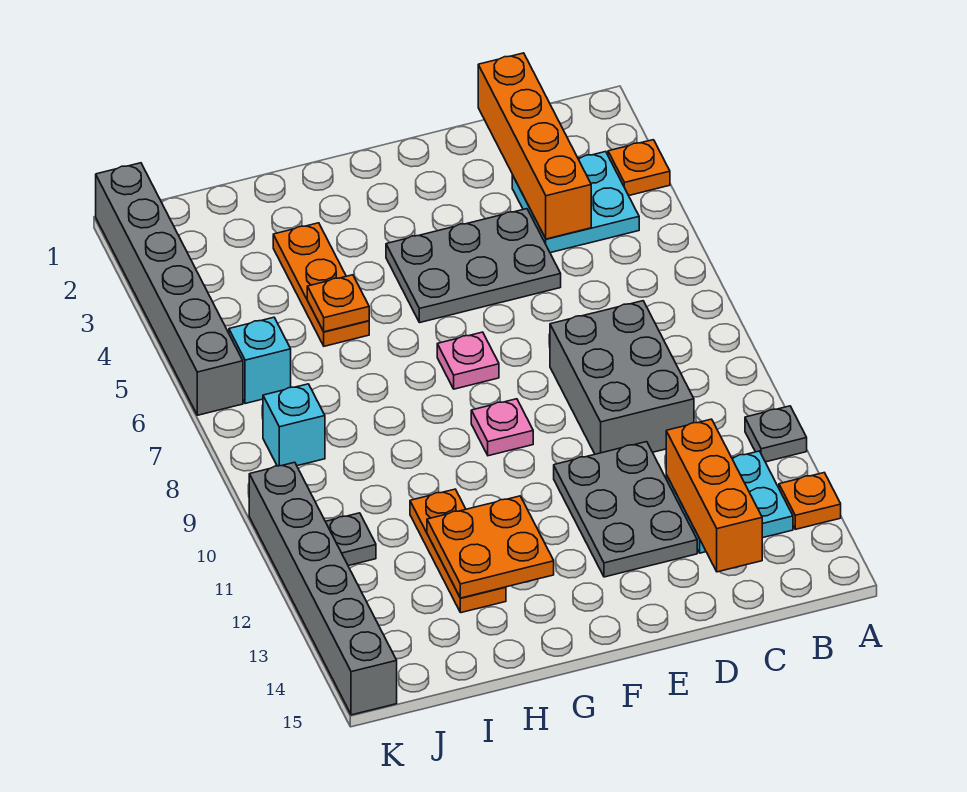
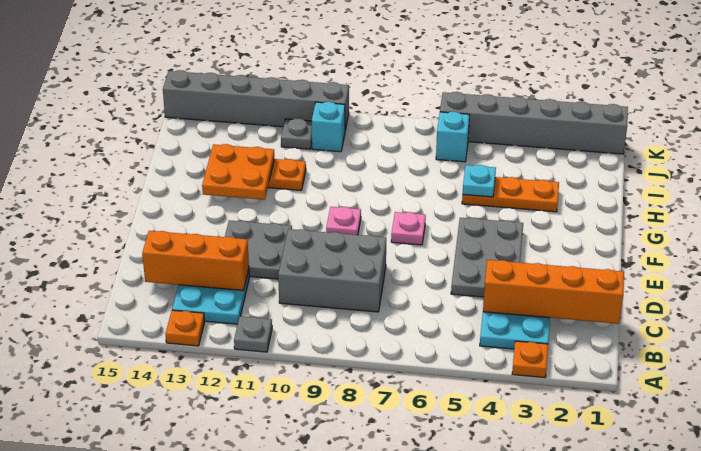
grey plate D11:E13 level 1 -> grey plate D11:E12 level 1
orange plate H5 level 2 -> cyan plate H5 level 2
cyan brick J8 level 1 -> cyan brick J10 level 1

